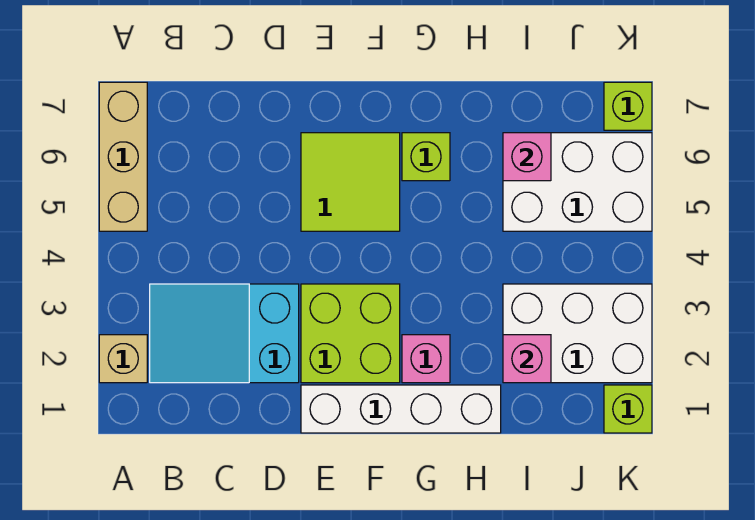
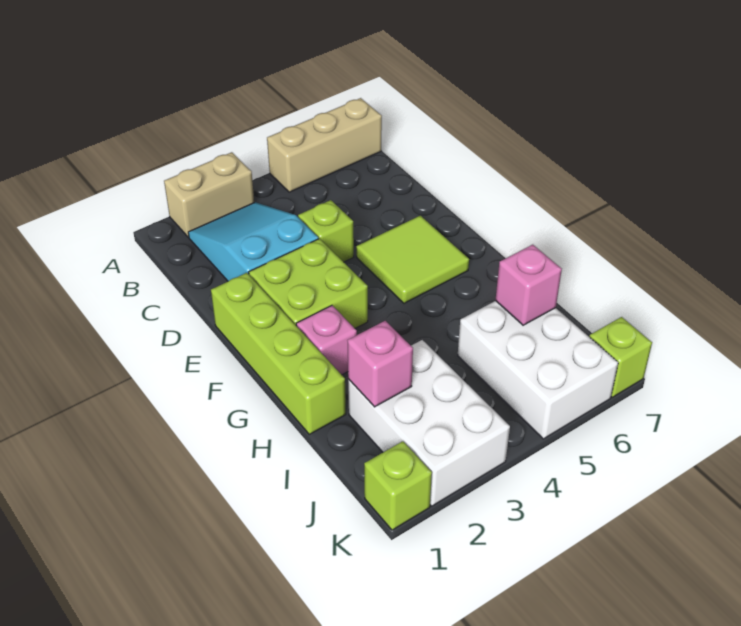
tan brick A2 level 1 -> tan brick A2:A3 level 1
white brick E1:H1 level 1 -> lime brick E1:H1 level 1
lime brick G6 level 1 -> lime brick D4 level 1

